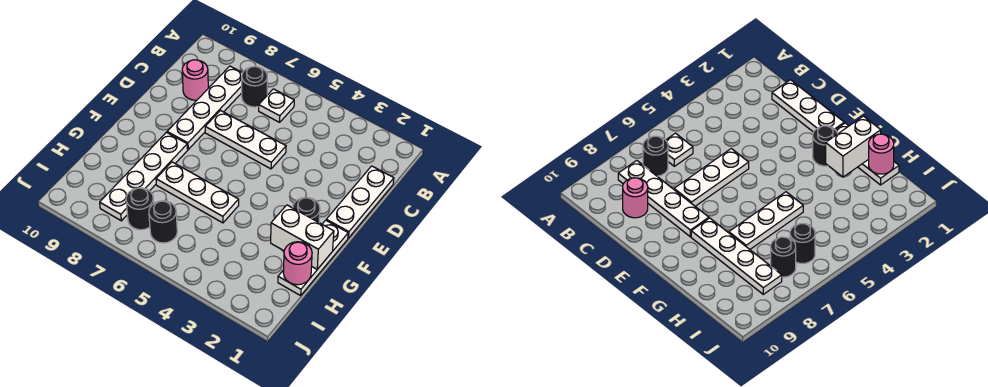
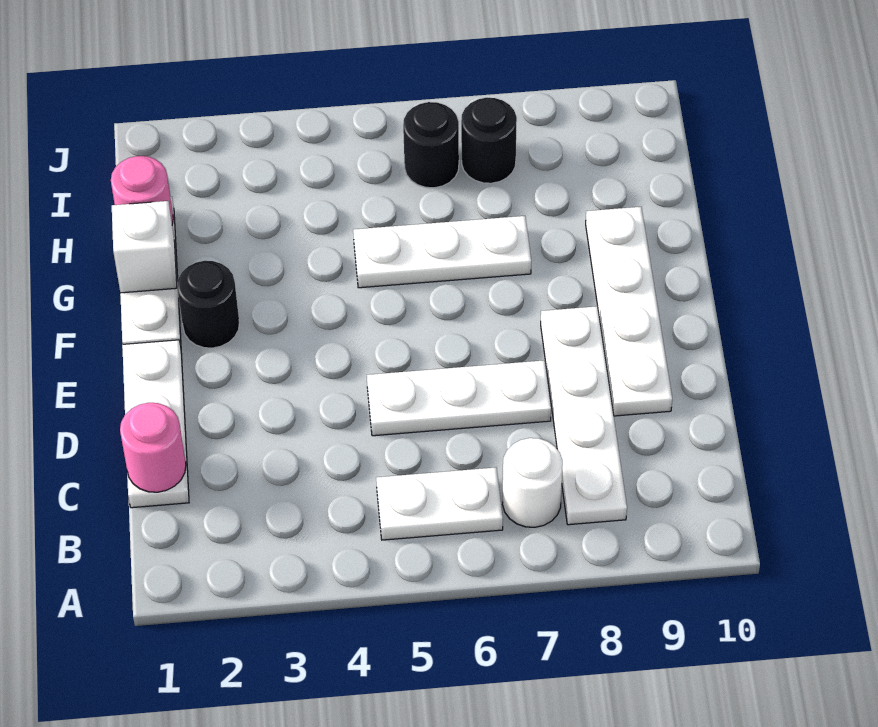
white plate B6 level 1 -> white plate B5:B6 level 1
black round brick B7 level 1 -> white round brick B7 level 1
pink round brick C9 level 1 -> pink round brick C1 level 2
white plate F8:I8 level 1 -> white plate D9:G9 level 1
white brick G1:G2 level 2 -> white brick G1 level 2

